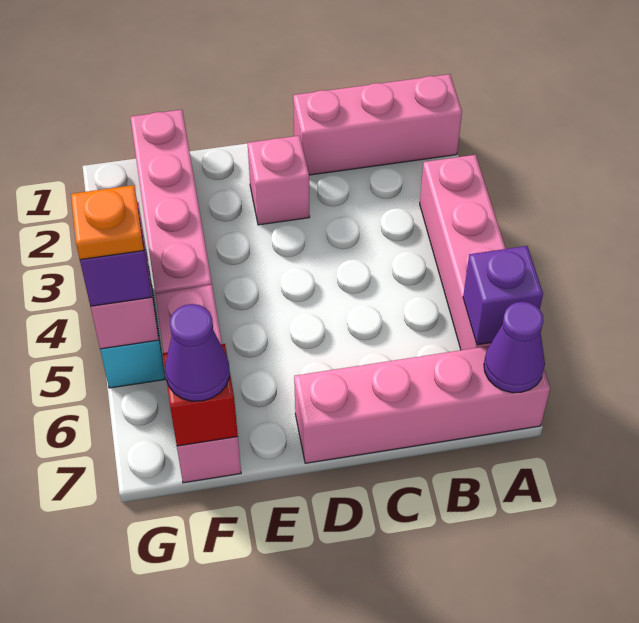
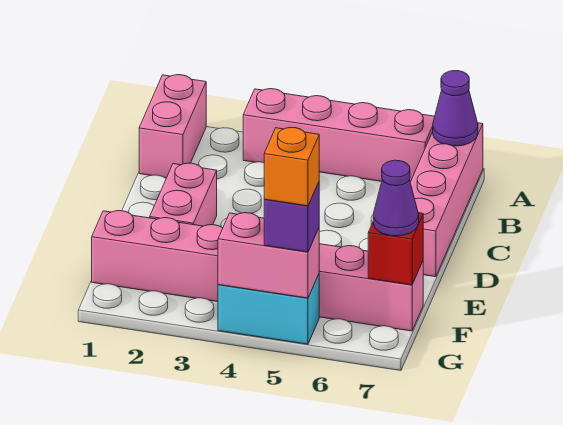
pink brick A1:C1 level 1 -> pink brick A1:B1 level 1
purple brick A6 level 2 -> none
pink brick D2 level 1 -> pink brick D2:E2 level 1
orange plate G5 level 4 -> orange brick G5 level 4

